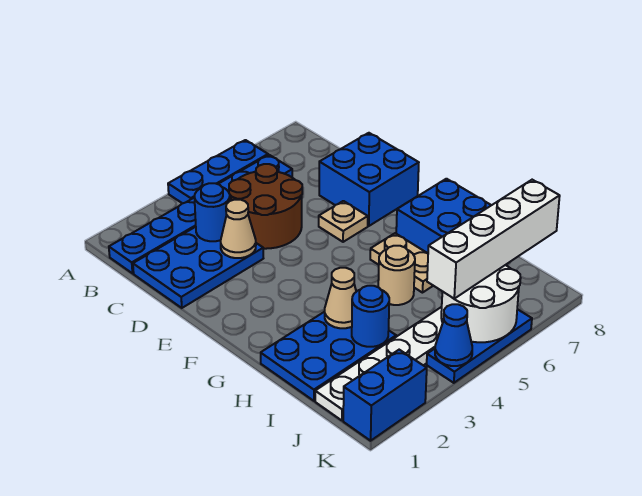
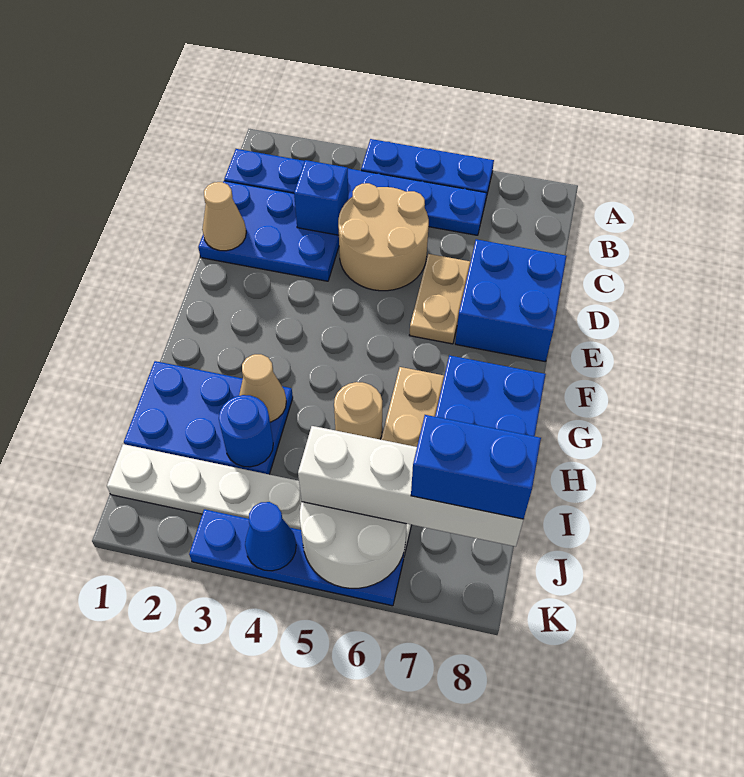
blue round brick C3 level 2 -> blue brick C3 level 2
brown round brick C4:D5 level 1 -> tan round brick C4:D5 level 1
tan cone D3 level 2 -> tan cone D1 level 2
tan plate E6 level 1 -> tan plate D6:E6 level 1
blue brick K1:K2 level 1 -> blue brick J7:J8 level 4
blue plate K4:K6 level 1 -> blue plate K3:K6 level 1

